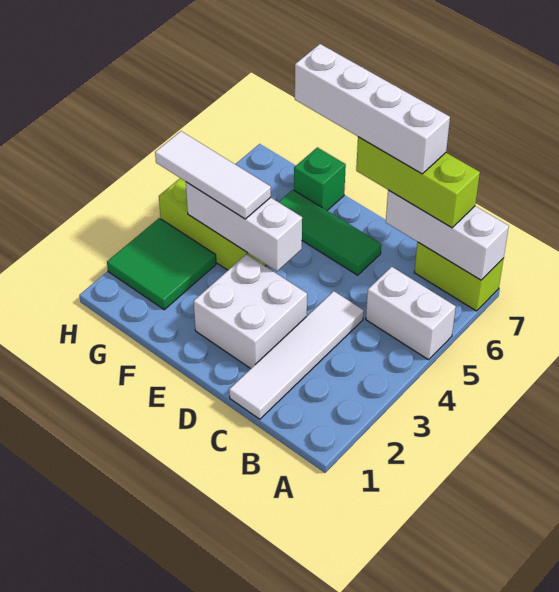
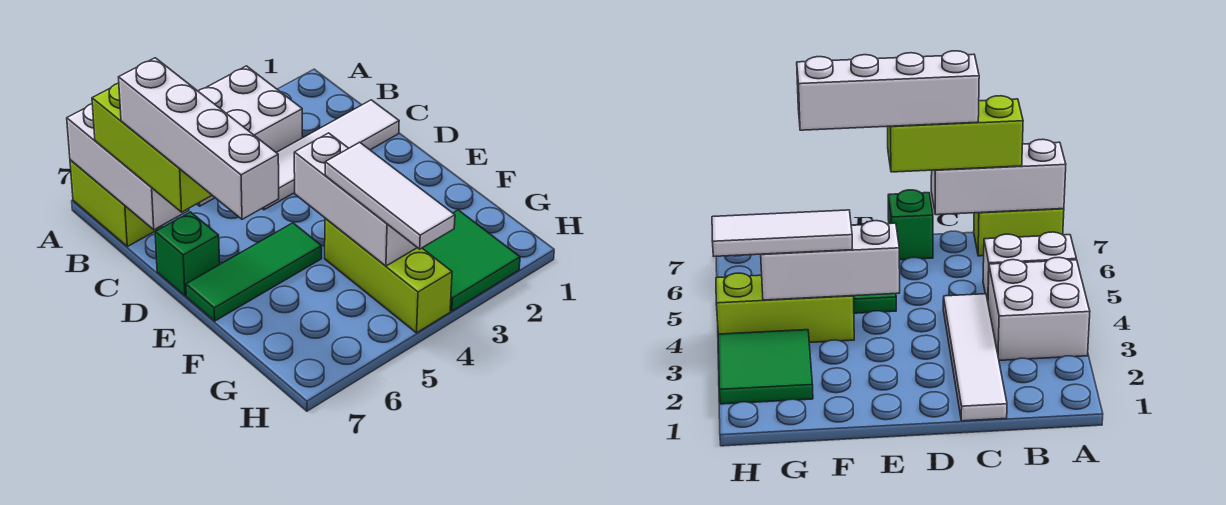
white brick D2:E3 level 1 -> white brick A3:B4 level 1
green tile D6:F6 level 1 -> green tile E5:E7 level 1
green brick F7 level 1 -> green brick D7 level 1

